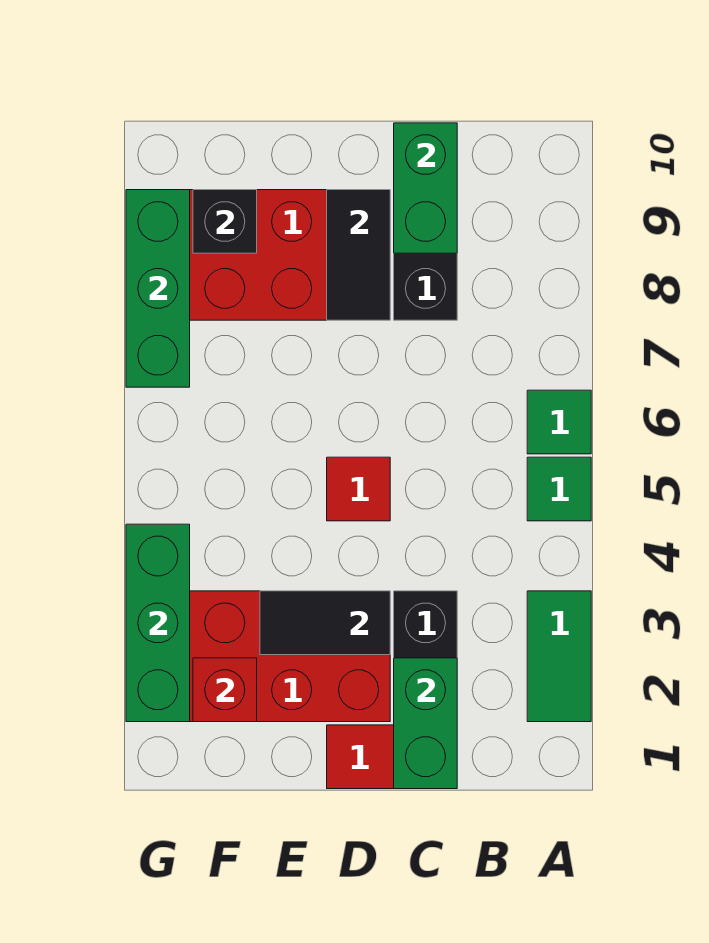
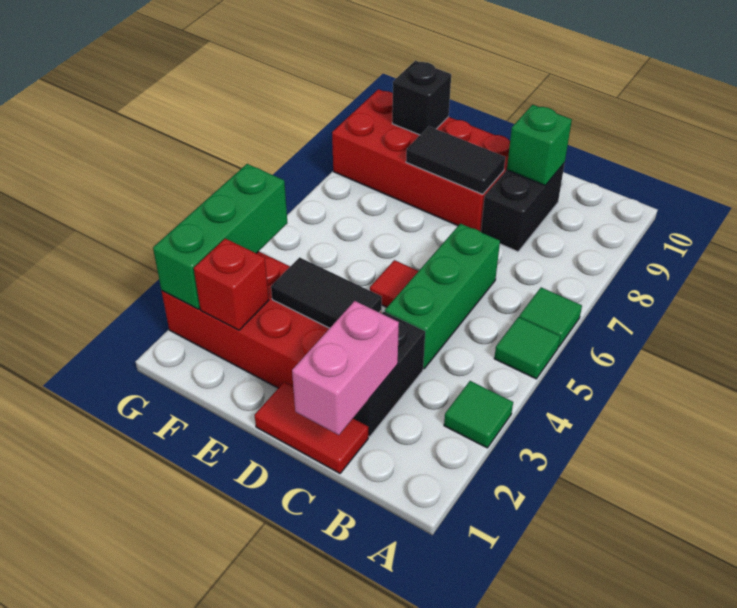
green tile A2:A3 level 1 -> green tile A3 level 1
green brick C1:C2 level 2 -> pink brick C1:C2 level 2
green brick C9:C10 level 2 -> green brick C9 level 2
black tile D8:D9 level 2 -> black tile D8:E8 level 2
green brick G7:G9 level 2 -> green brick C4:C6 level 1

